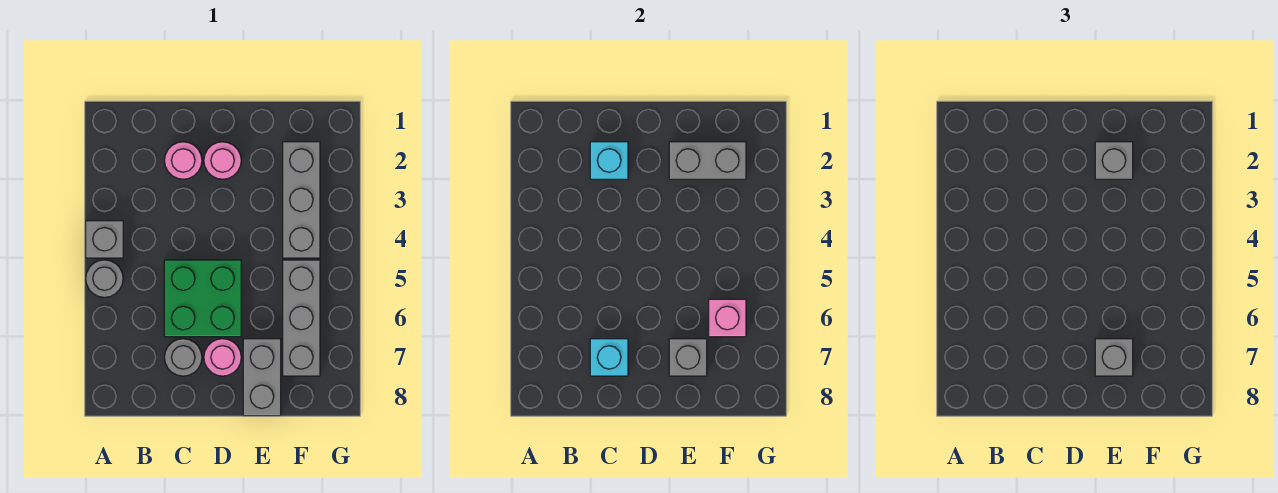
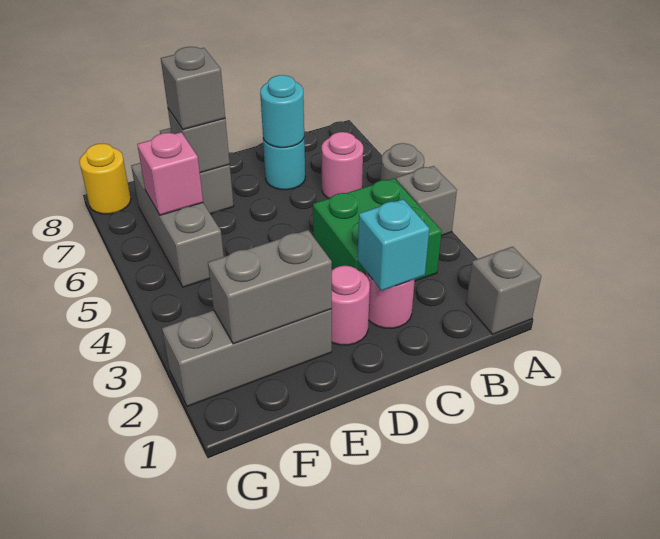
green brick C5:D6 level 1 -> green brick B3:C4 level 1
grey round brick C7 level 1 -> cyan round brick C7 level 1
cyan brick C7 level 2 -> cyan round brick C7 level 2
pink round brick D7 level 1 -> pink round brick B6 level 1
grey brick E2 level 3 -> grey brick A1 level 1
grey brick F2:F4 level 1 -> grey brick E2:G2 level 1
none -> yellow round brick G8 level 1

